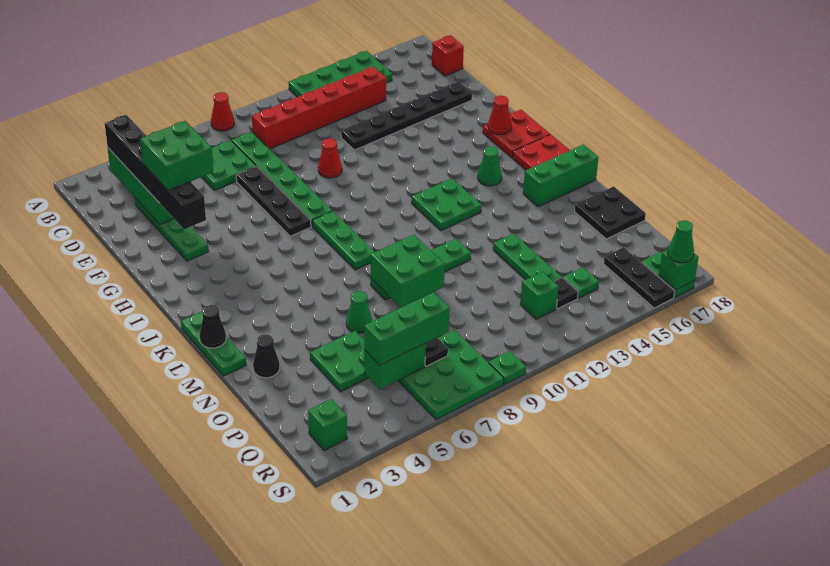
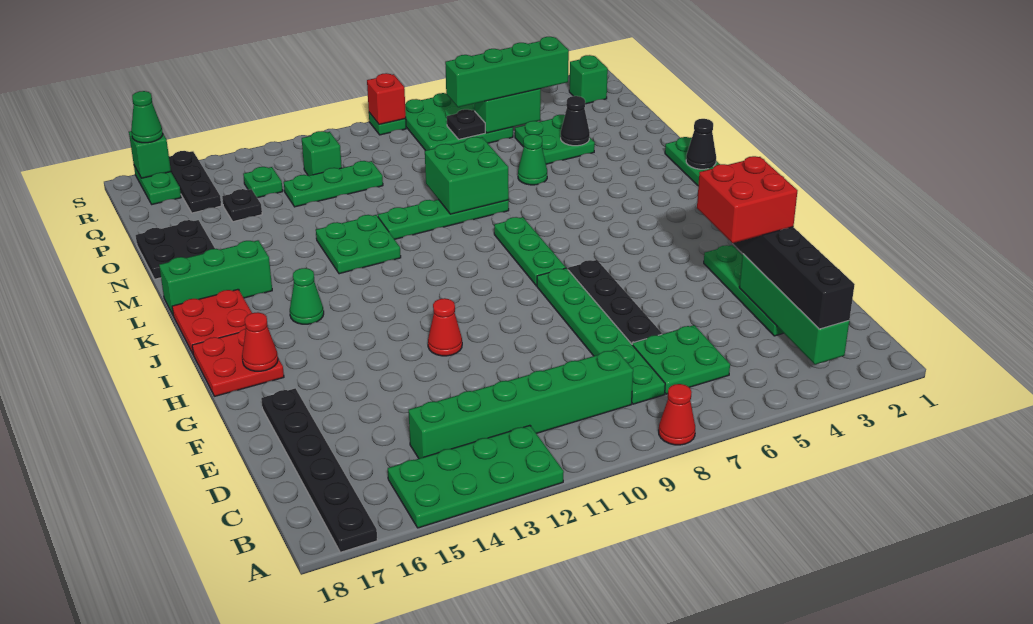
red brick C9:C14 level 1 -> green brick C9:C14 level 1
red brick C18 level 1 -> red brick S9 level 2
green brick E3:F4 level 4 -> red brick E3:F4 level 4
black plate E12:E17 level 1 -> black plate A17:F17 level 1
red cone F10 level 1 -> red cone G12 level 1
green plate J12:K13 level 1 -> green plate L12:M13 level 1
black cone N2 level 1 -> black cone O4 level 2
green plate N13:P13 level 1 -> green plate P11:P13 level 1
green brick Q5:Q7 level 3 -> green brick Q4:Q7 level 3
black plate Q13 level 1 -> black plate P15 level 1

